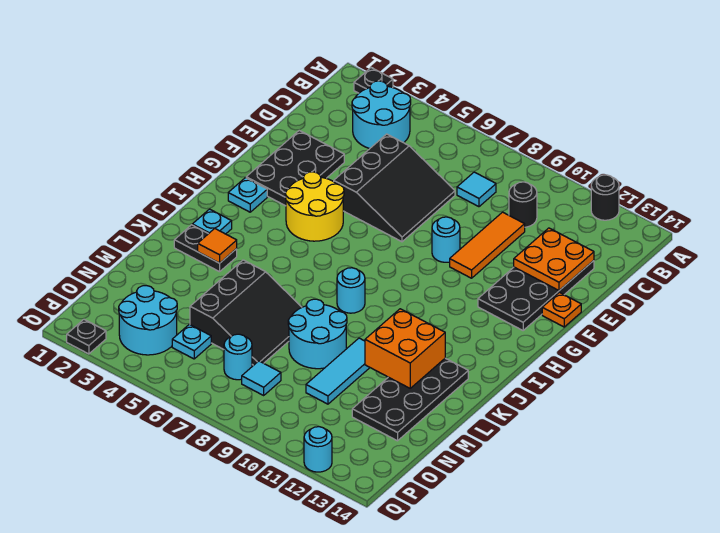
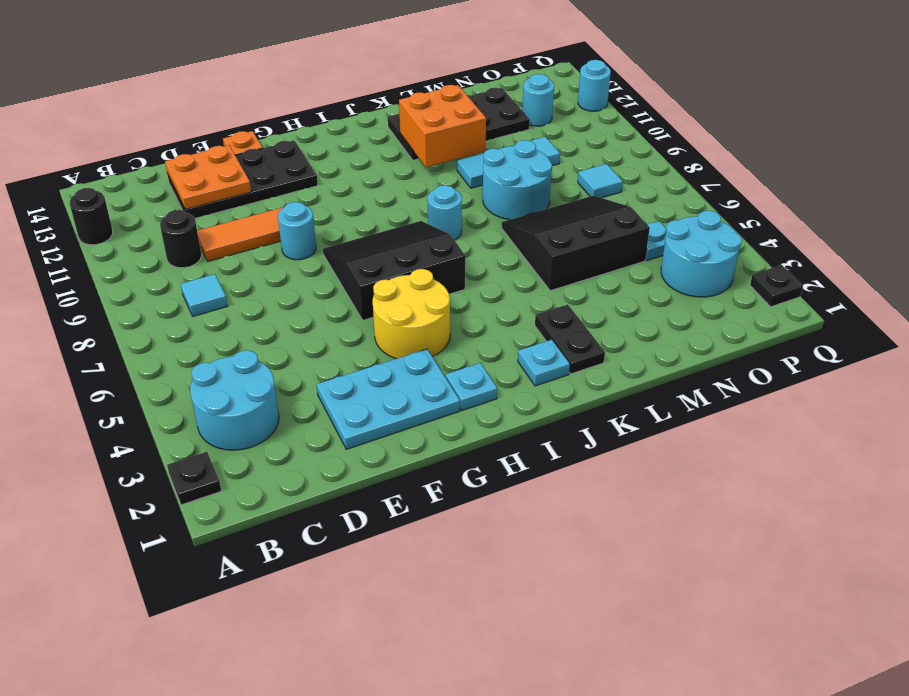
black slope D5:F7 level 1 top 5 -> black slope G6:I8 level 1 top 6
black plate E2:G3 level 1 -> cyan plate E2:G3 level 1
orange tile K3 level 2 -> none
cyan round brick O7 level 1 -> cyan round brick O12 level 1

